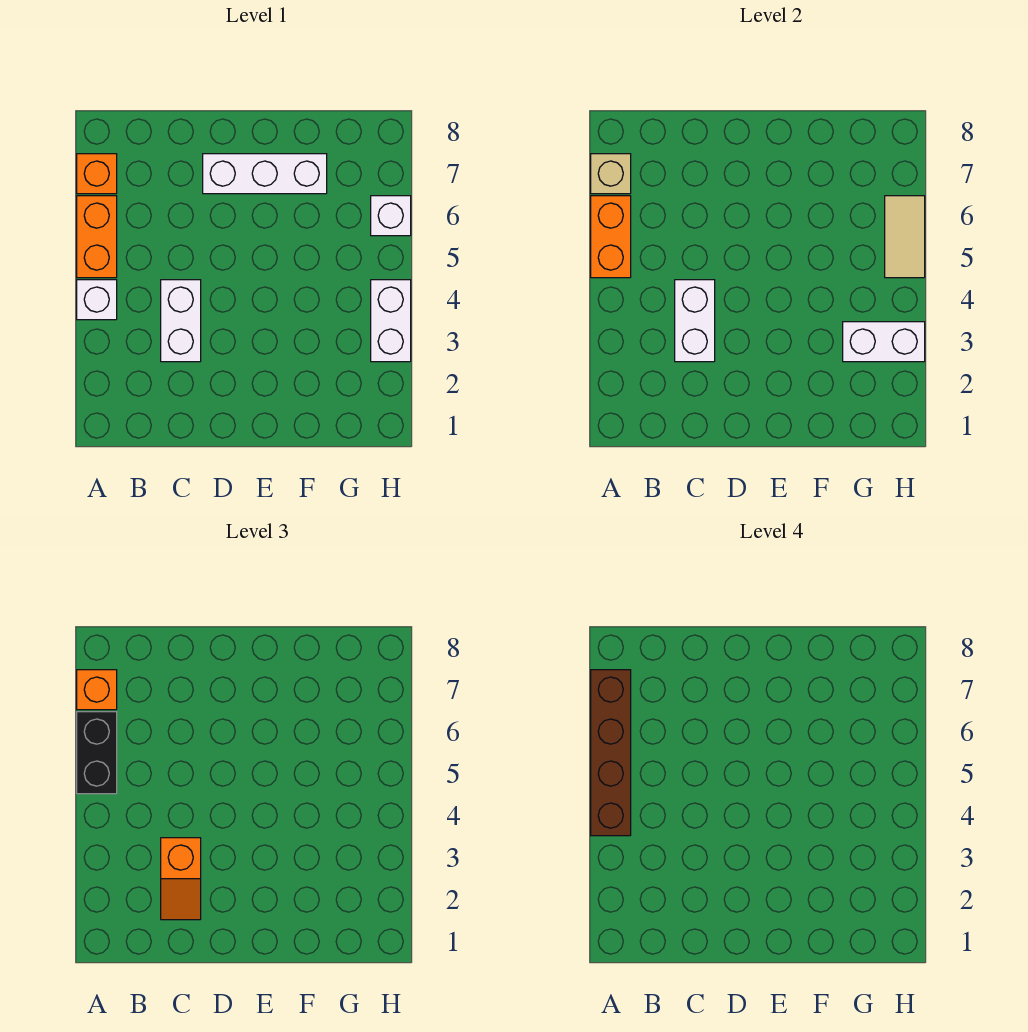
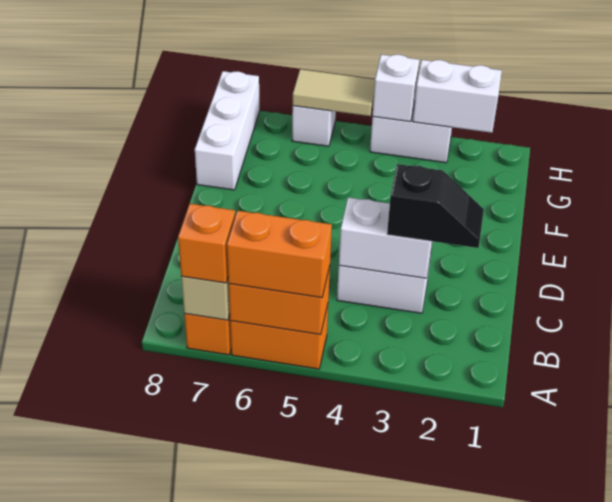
white brick A4 level 1 -> white brick H4 level 2
brown brick A4:A7 level 4 -> none
black brick A5:A6 level 3 -> orange brick A5:A6 level 3
orange slope C2:C3 level 3 top 3 -> black slope C2:C3 level 3 top 3
white brick D7:F7 level 1 -> white brick F8:H8 level 1
white brick G3:H3 level 2 -> white brick H2:H3 level 2

